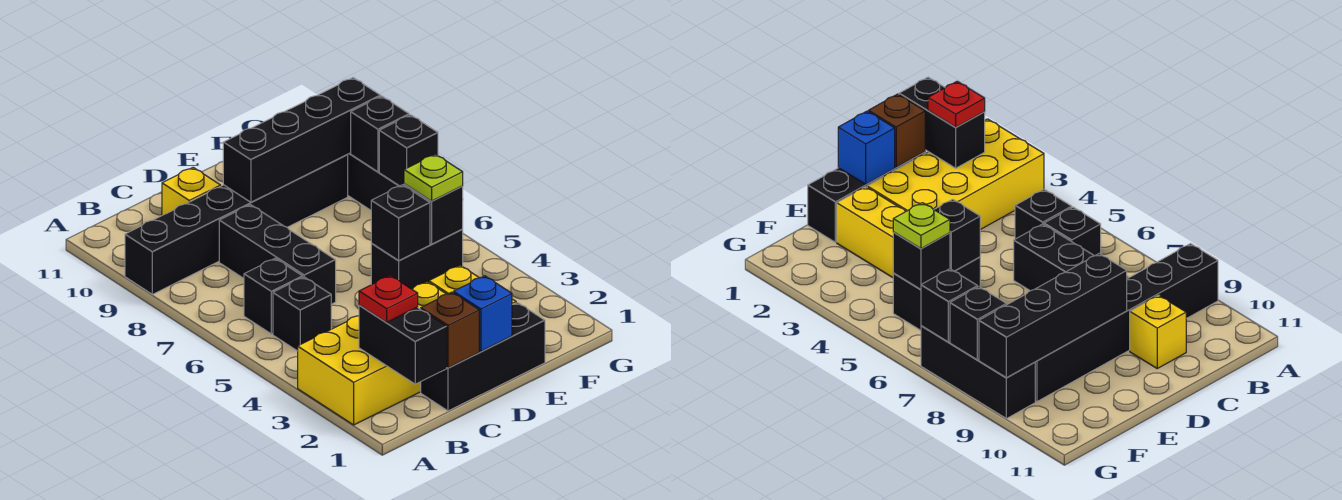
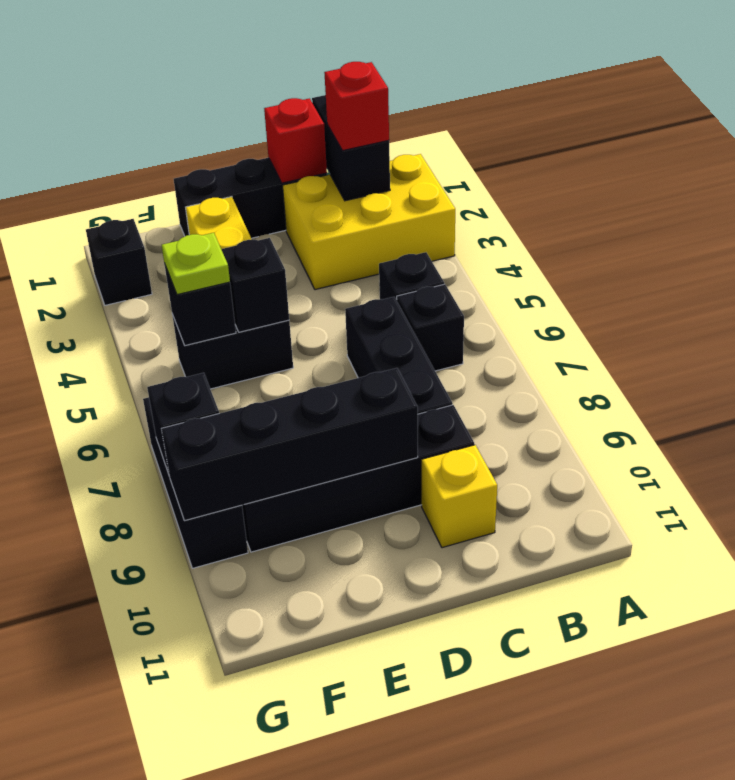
yellow brick A2:D3 level 1 -> yellow brick A2:C3 level 1
black brick A9:F9 level 1 -> black brick C9:F9 level 1
red plate B2 level 3 -> red brick B2 level 3
brown brick C1 level 2 -> red brick C1 level 2
blue brick D1 level 2 -> none
black brick G7 level 2 -> black brick G2 level 1

